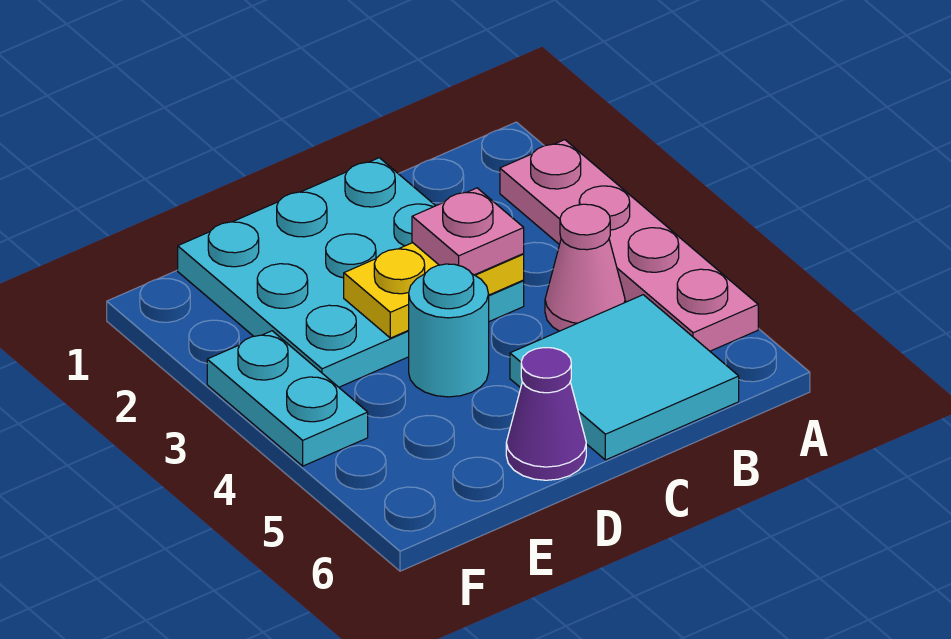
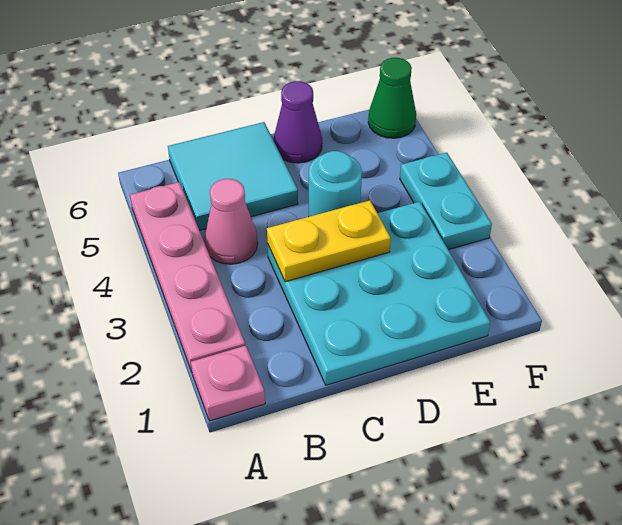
pink plate C3 level 3 -> pink plate A1 level 1
none -> green cone F6 level 1

